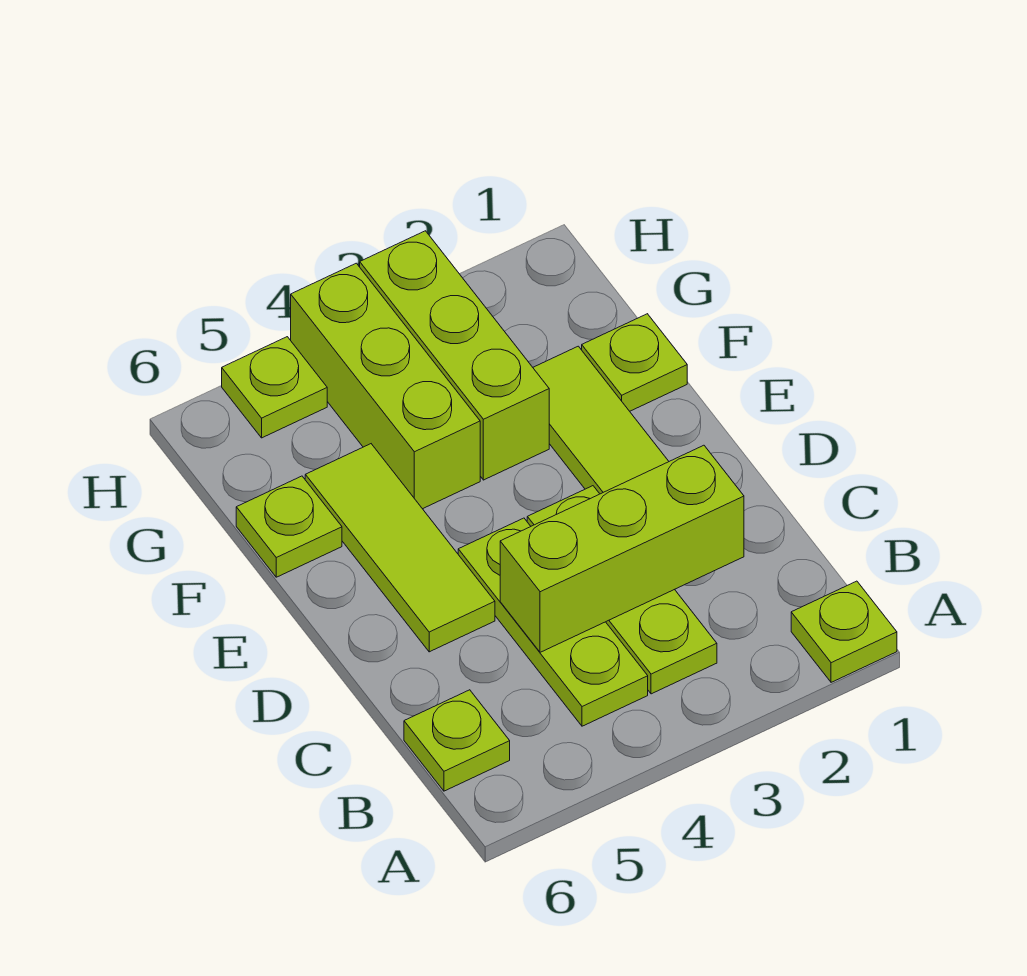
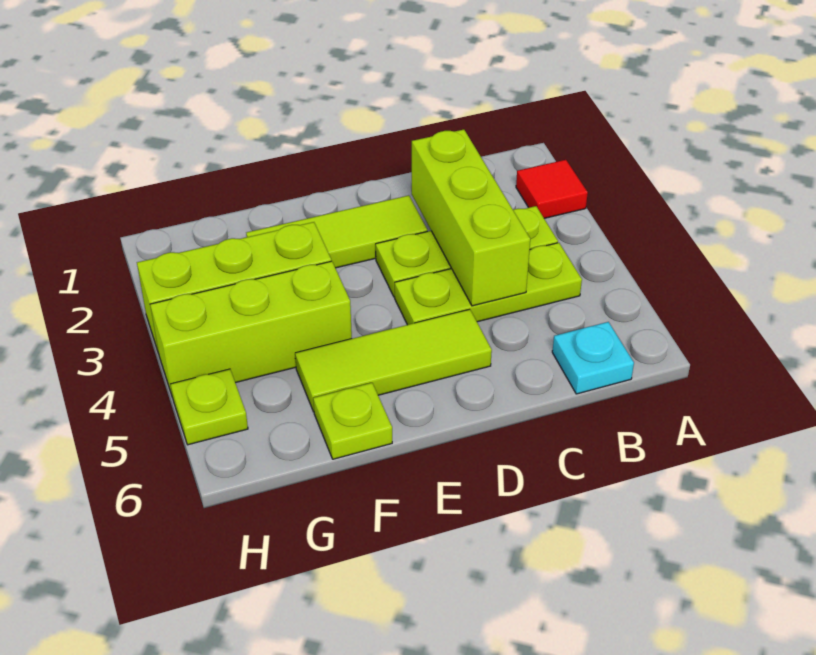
lime plate A1 level 1 -> none
none -> red tile A2 level 1
lime plate B6 level 1 -> cyan plate B6 level 1
lime plate F1 level 1 -> none

